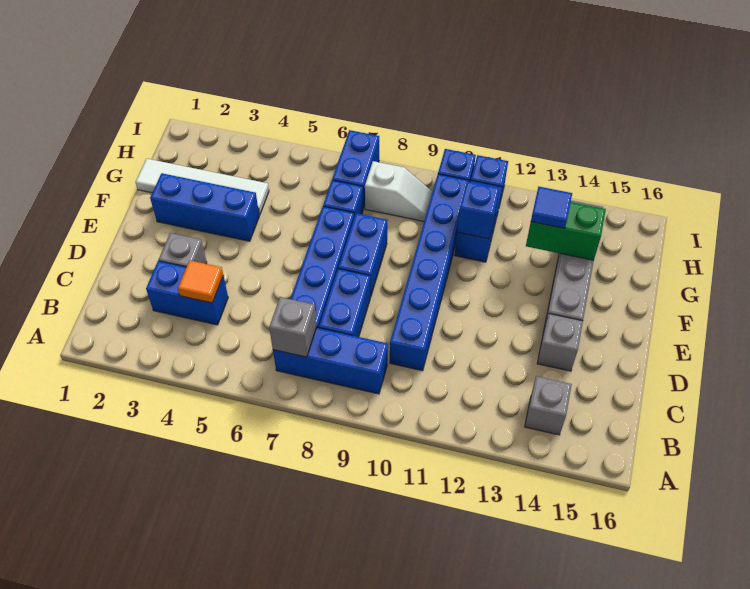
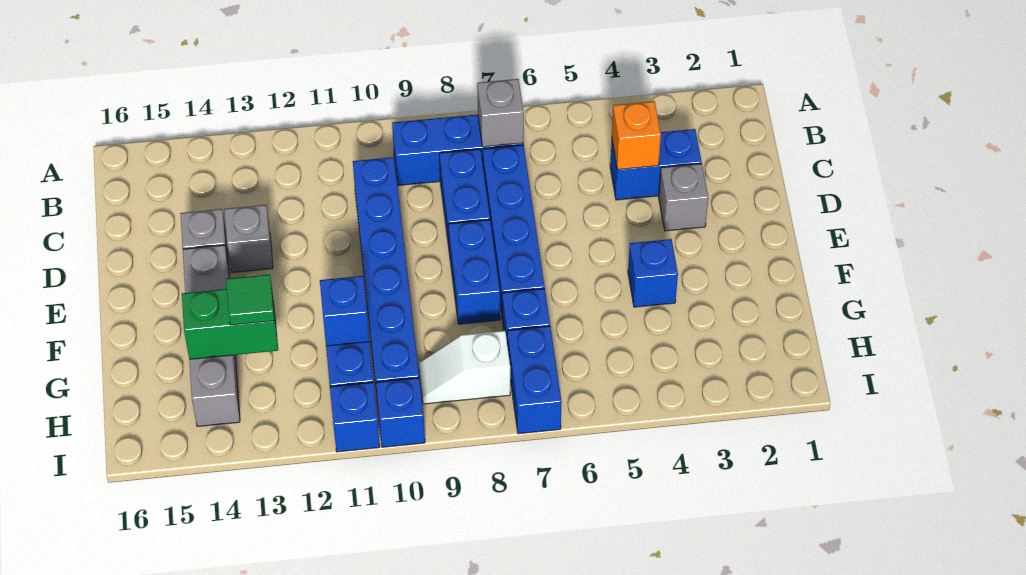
grey brick B14 level 1 -> grey brick D13 level 1
orange tile C4 level 2 -> orange brick C4 level 2
blue brick F2:F4 level 1 -> blue brick F4 level 1
white tile G1:G4 level 1 -> none
blue tile G13 level 3 -> green tile G13 level 3

